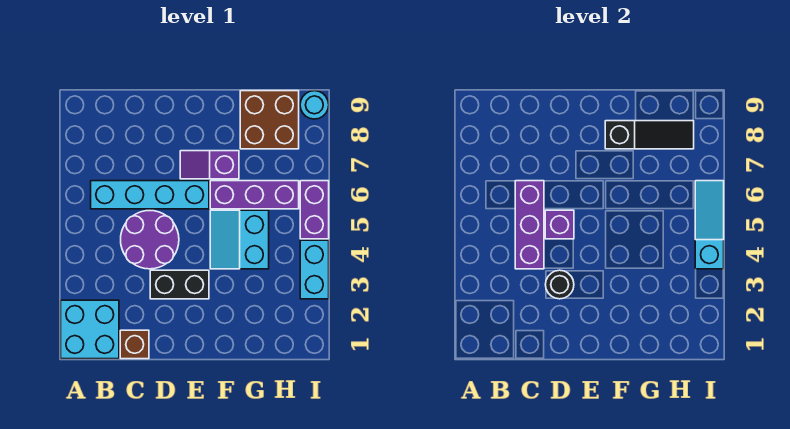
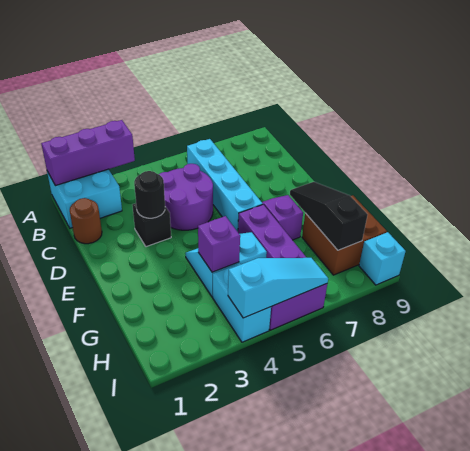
brown brick C1 level 1 -> brown round brick C1 level 1
purple brick C4:C6 level 2 -> purple brick A1:A3 level 2
black brick D3:E3 level 1 -> black brick D3 level 1
purple brick D5 level 2 -> purple brick G4 level 2
black slope F8:H8 level 2 top F -> black slope F8:H8 level 2 top H
cyan brick I3:I4 level 1 -> cyan brick H4:I4 level 1
cyan round brick I9 level 1 -> cyan brick I9 level 1

